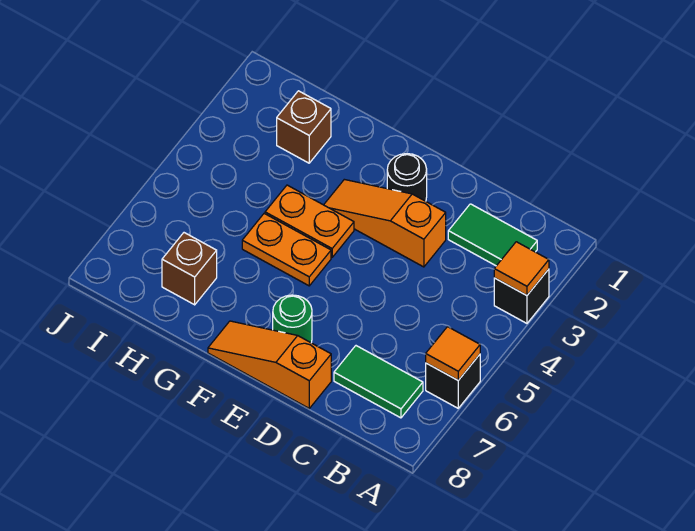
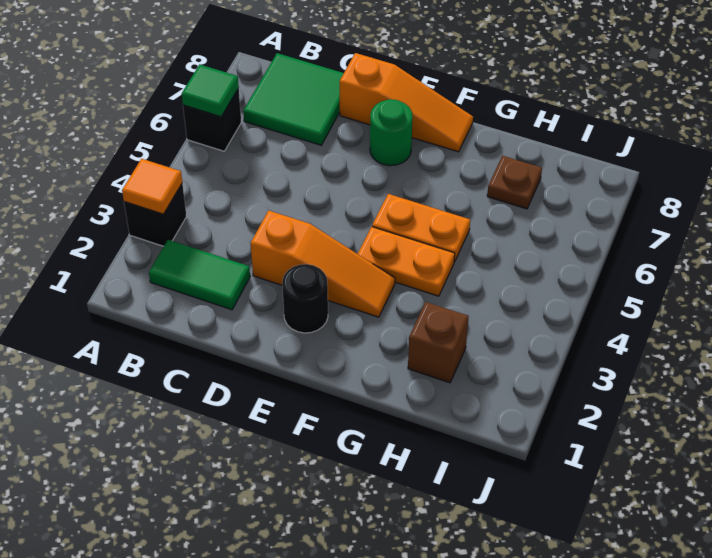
orange tile A6 level 2 -> green tile A6 level 2
green tile B7:C7 level 1 -> green tile B7:C8 level 1
brown brick H7 level 1 -> brown plate H7 level 1

